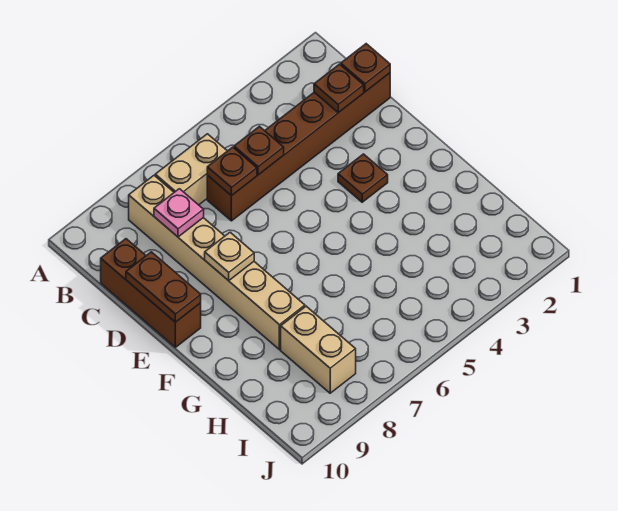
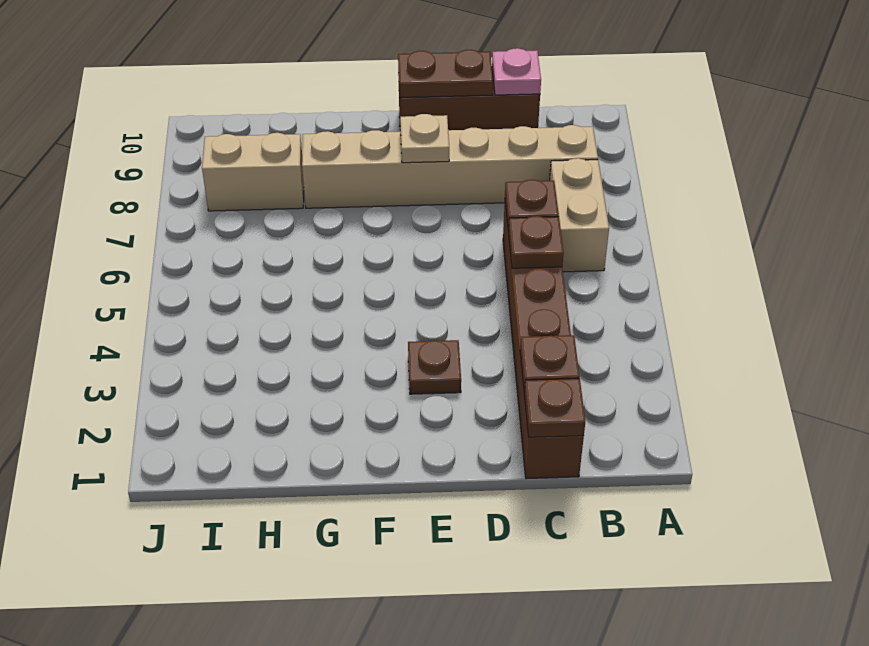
pink plate C8 level 2 -> pink plate C10 level 2

